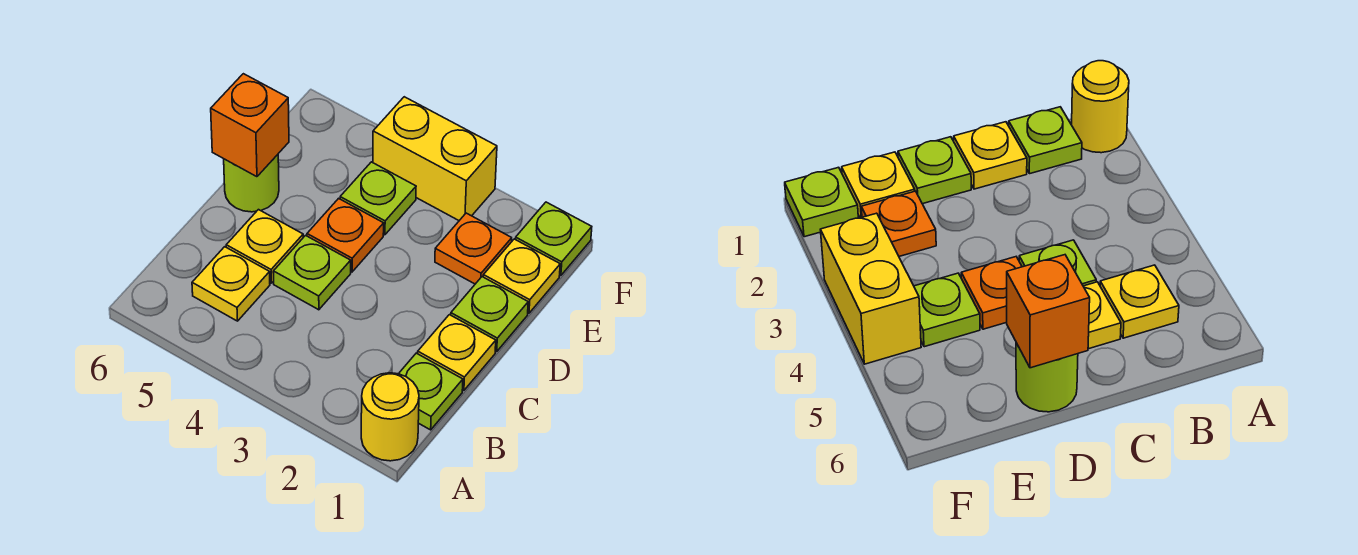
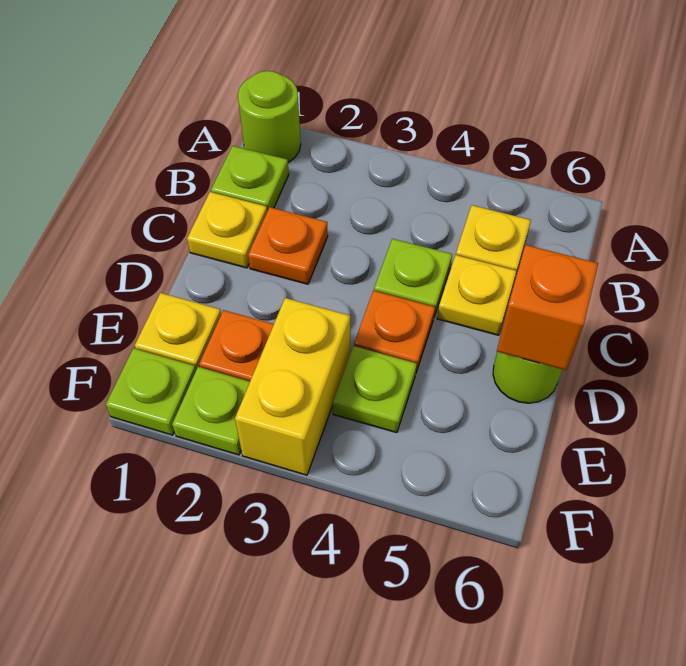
yellow round brick A1 level 1 -> lime round brick A1 level 1
none -> orange plate C2 level 1
lime plate D1 level 1 -> lime plate F2 level 1
yellow brick F3:F4 level 1 -> yellow brick E3:F3 level 1

